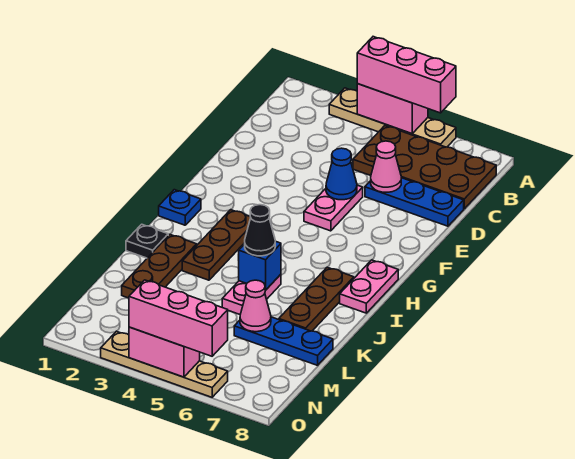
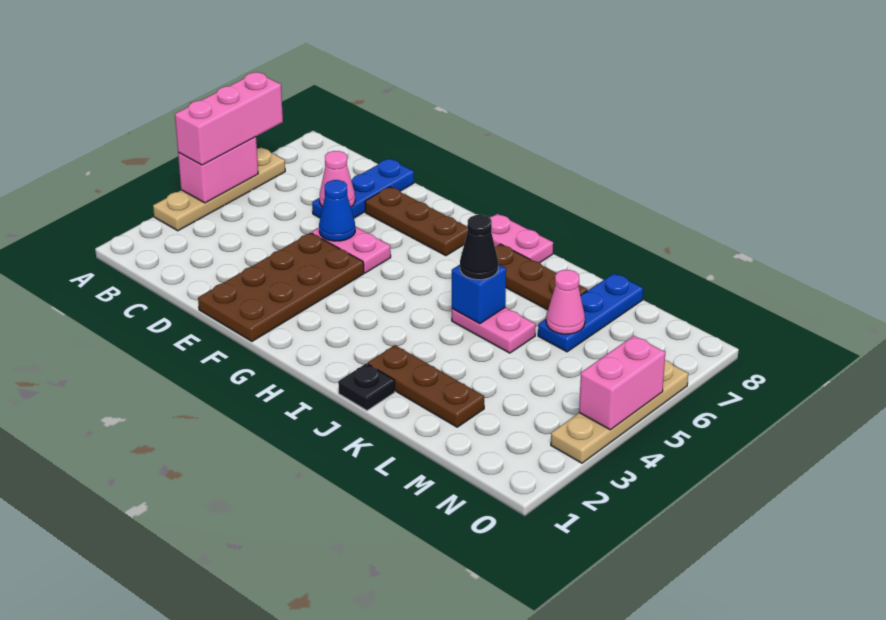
brown plate B5:C8 level 1 -> brown plate E1:F4 level 1
blue plate H1 level 1 -> none
brown plate H3:J3 level 1 -> brown plate E7:G7 level 1
pink brick O4:O6 level 3 -> none

